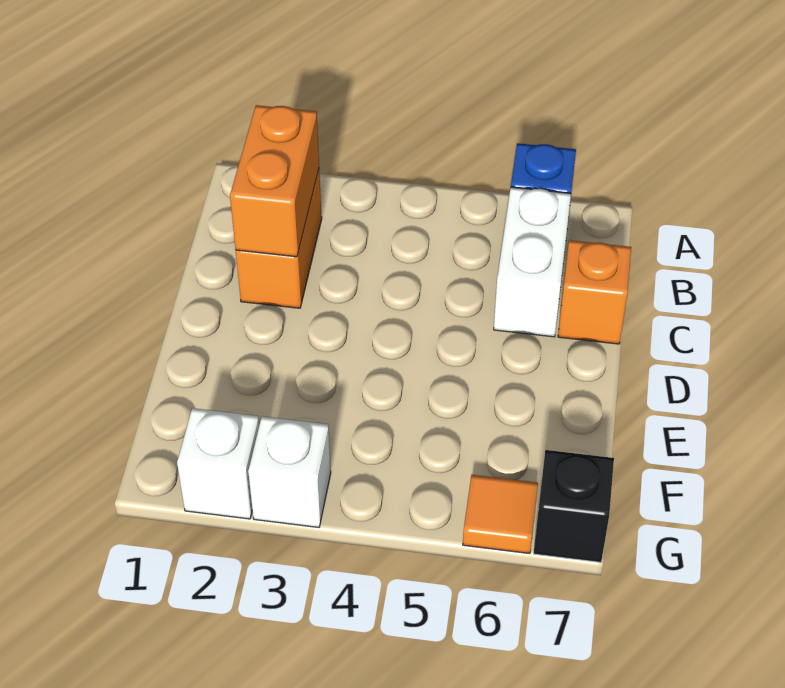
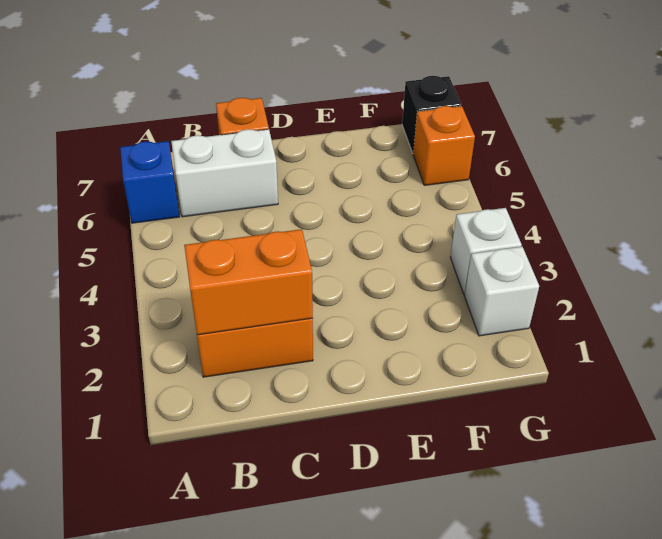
orange tile G6 level 1 -> orange brick G6 level 1

